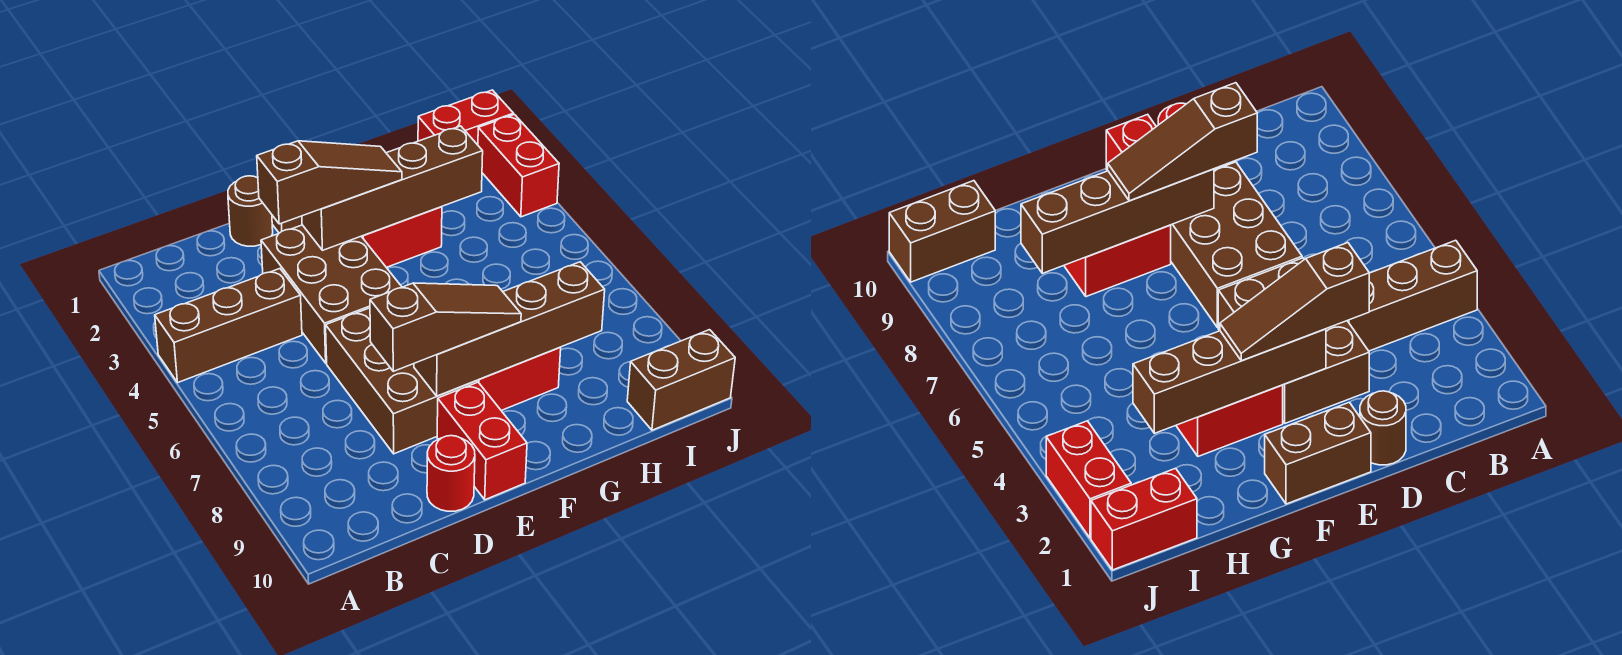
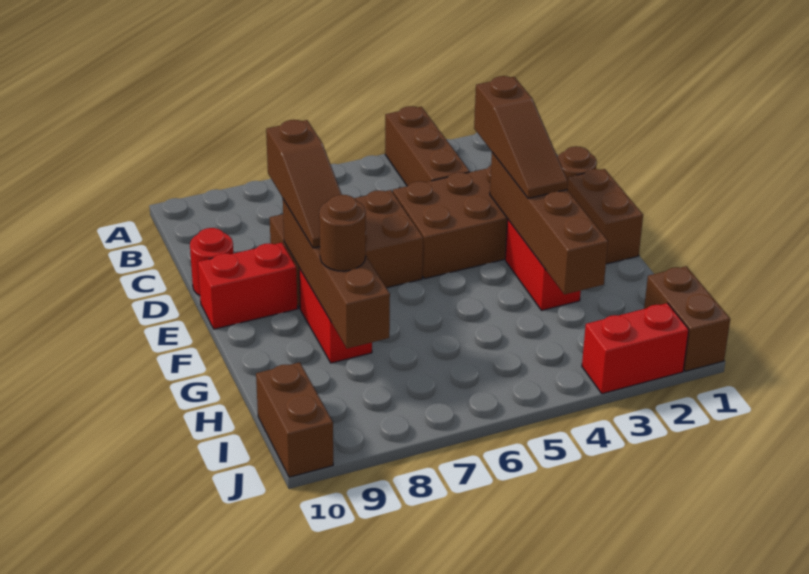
none -> brown round brick G8 level 3
red brick I1:J1 level 1 -> brown brick I1:J1 level 1

